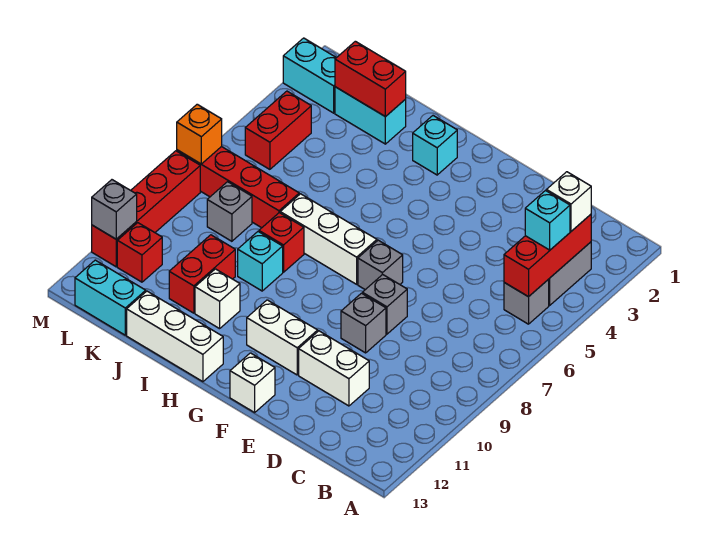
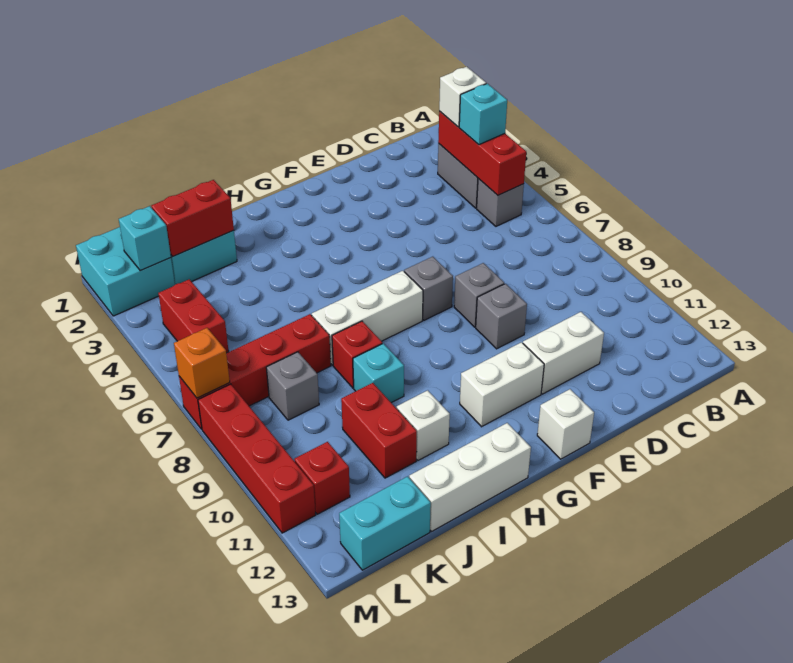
cyan brick H2 level 1 -> cyan brick L2 level 2
cyan brick L2:M2 level 1 -> cyan brick L1:M2 level 1
grey brick M11 level 2 -> none

